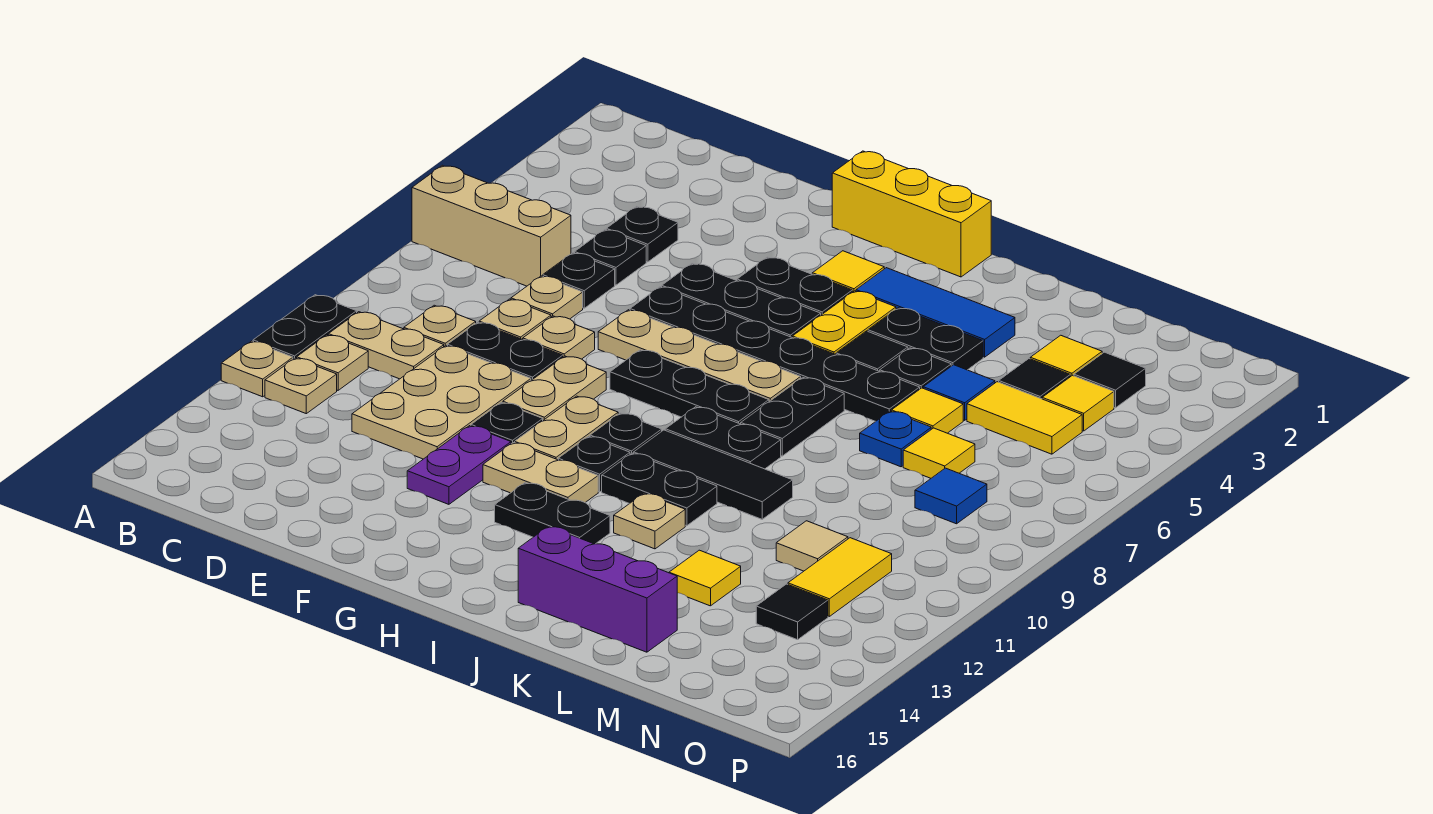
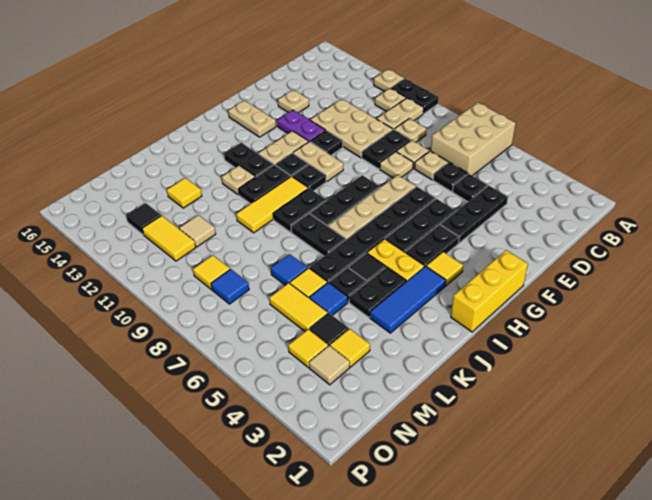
tan brick A6:C6 level 1 -> tan brick A6:C7 level 1
tan plate B12 level 1 -> tan plate E14 level 1
black plate D4 level 1 -> black plate D4:F4 level 1
tan plate F9:F10 level 1 -> tan plate G14:G15 level 1
black plate H13:I13 level 1 -> black plate I12:I13 level 1
black tile I10:K10 level 1 -> yellow tile I10:K10 level 1
purple brick J15:L15 level 1 -> none
blue plate L7 level 1 -> blue tile L7 level 1
yellow tile M5:N5 level 1 -> yellow tile M5:M6 level 1
yellow tile M7 level 1 -> yellow tile N9 level 1
black tile N3 level 1 -> tan tile N3 level 1

